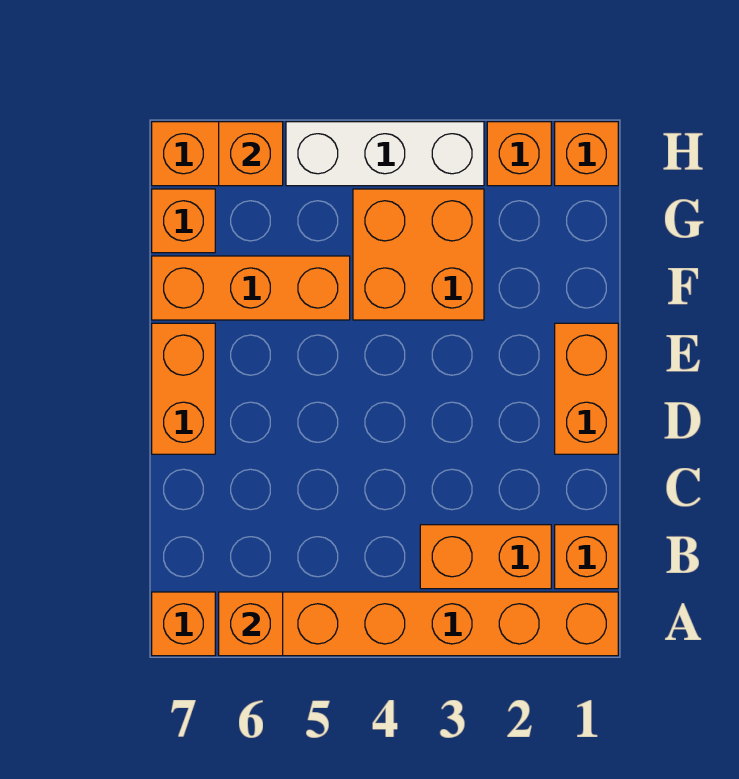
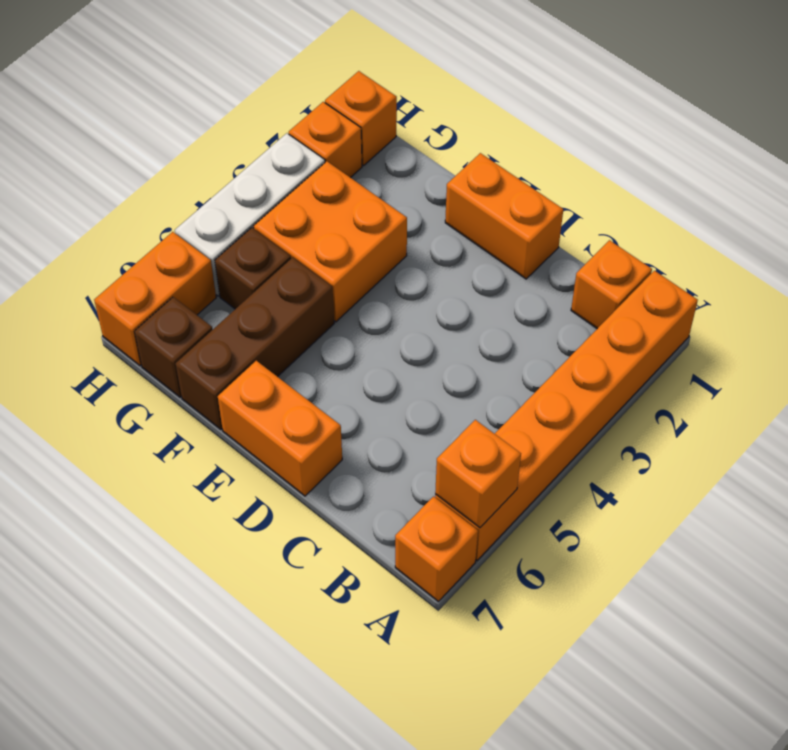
orange brick B2:B3 level 1 -> none
orange brick F5:F7 level 1 -> brown brick F5:F7 level 1
none -> brown brick G5 level 1
orange brick G7 level 1 -> brown brick G7 level 1
orange brick H6 level 2 -> none

